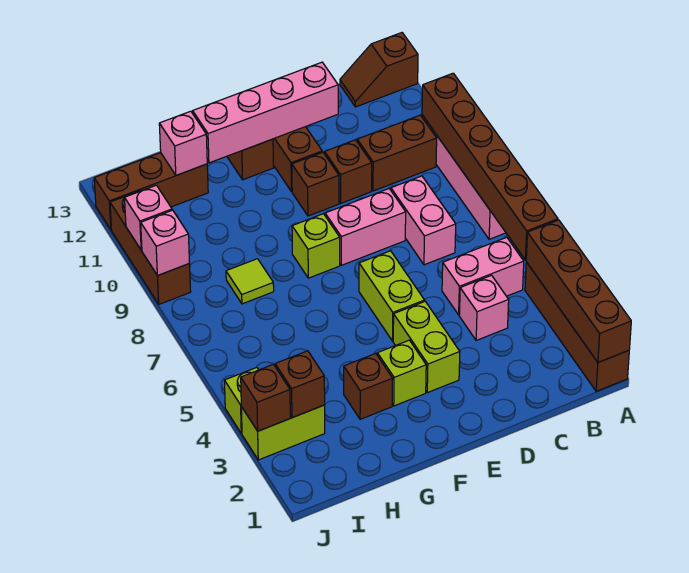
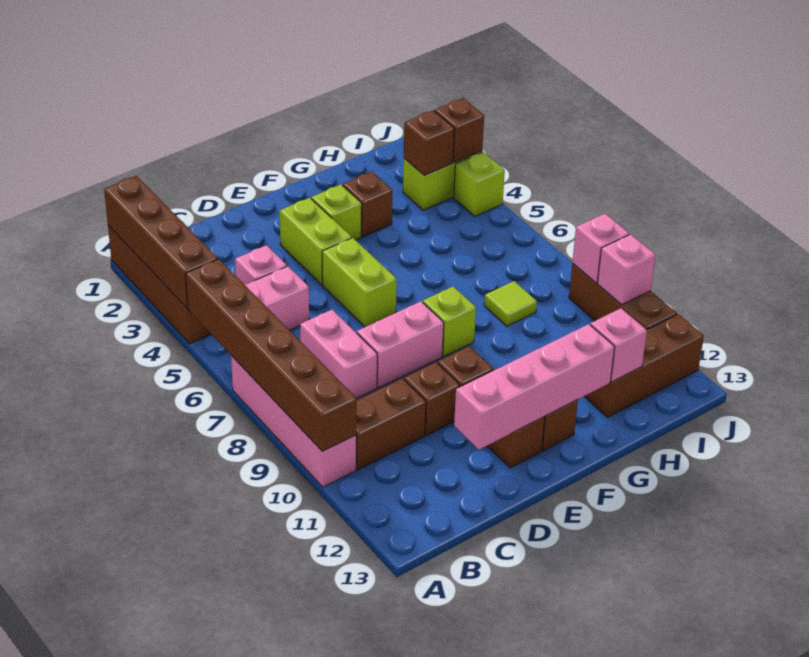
brown slope A13:B13 level 1 top A -> none

